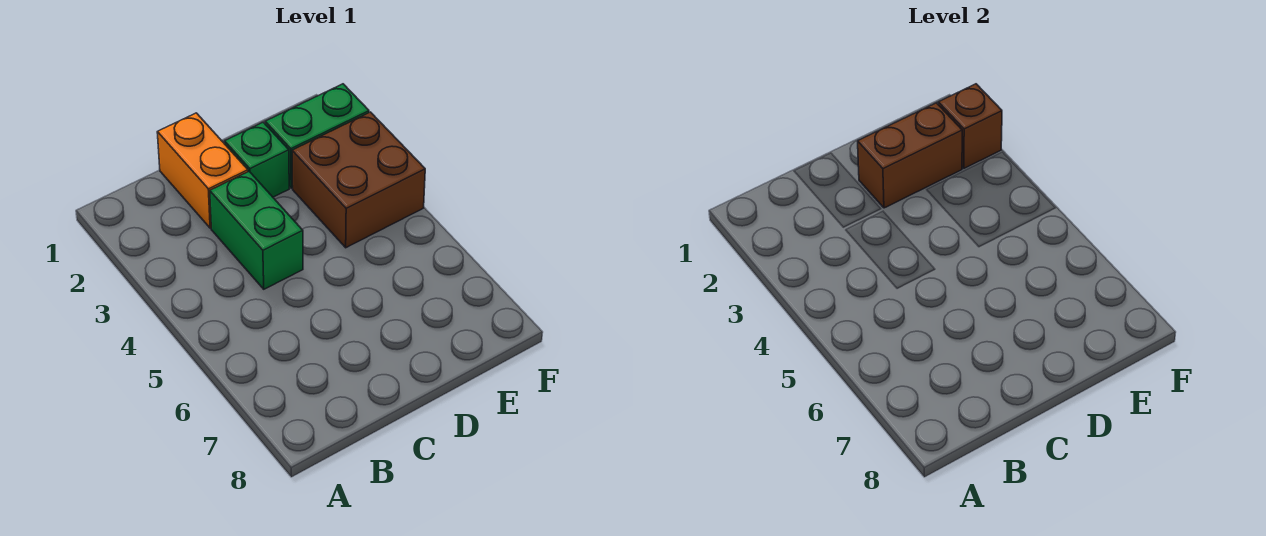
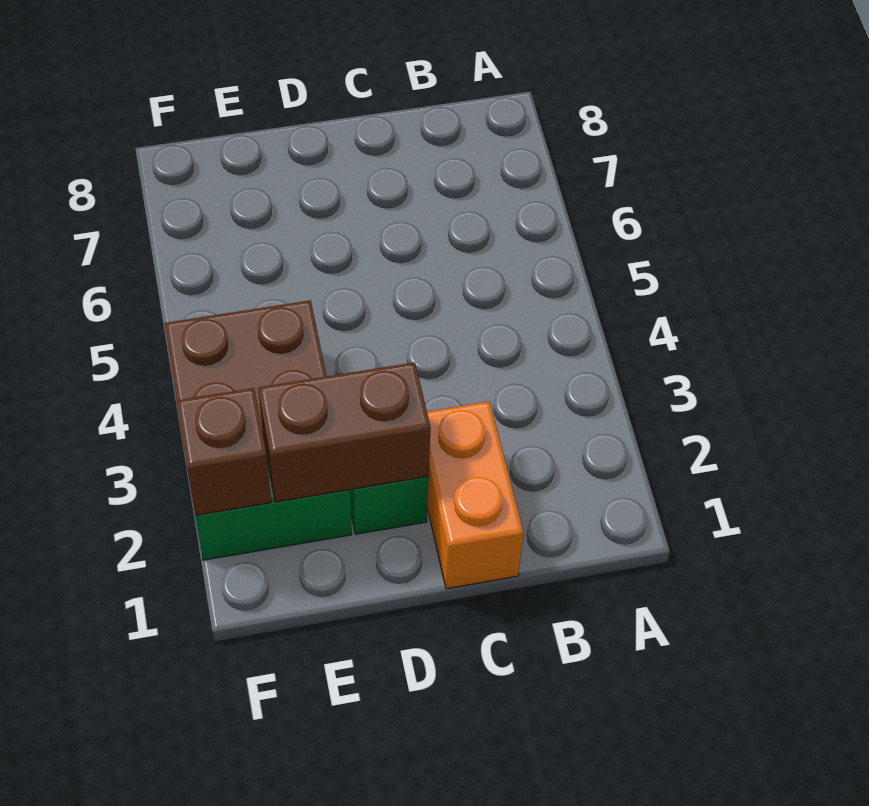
green brick C3:C4 level 1 -> none

